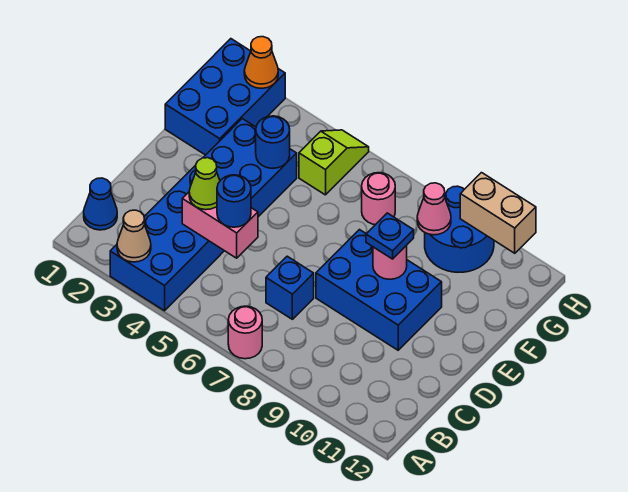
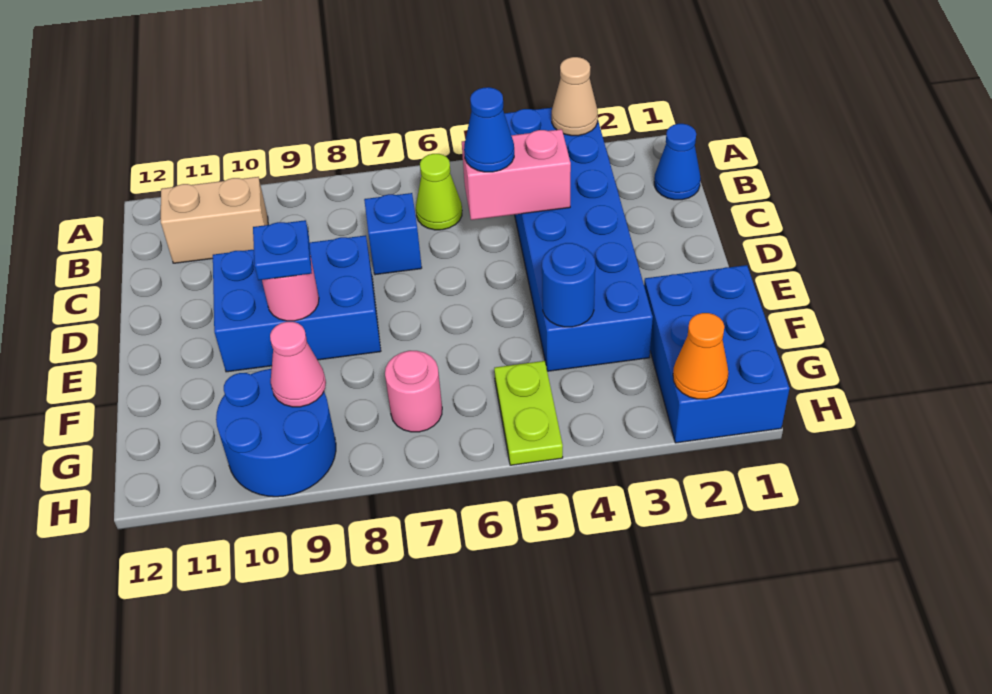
pink round brick A7 level 1 -> none
lime cone C4 level 3 -> lime cone B6 level 1
blue round brick C5 level 3 -> blue cone C5 level 3
lime slope G5:H5 level 1 top G -> lime plate G5:H5 level 1
tan brick H10:H11 level 2 -> tan brick B10:B11 level 1

